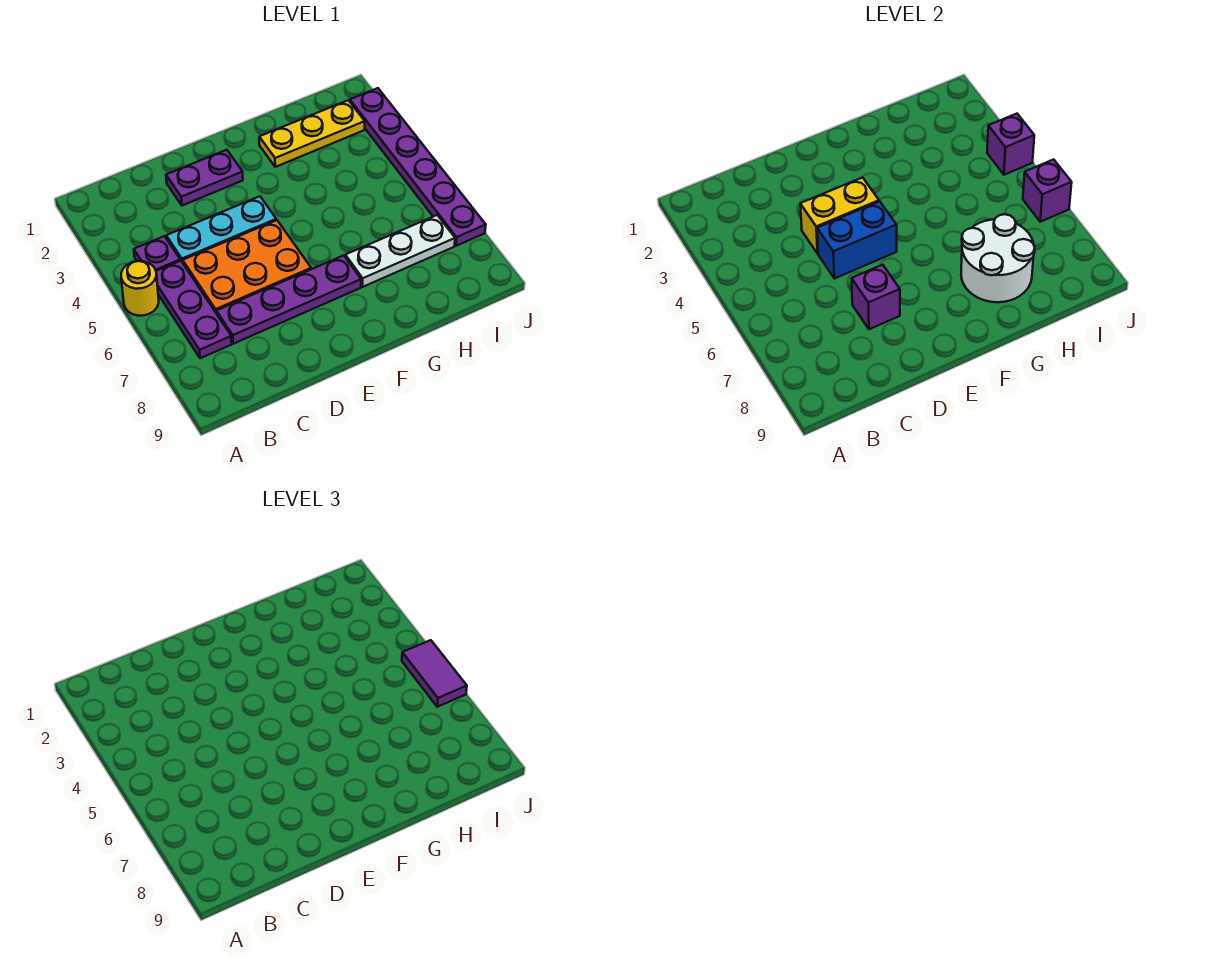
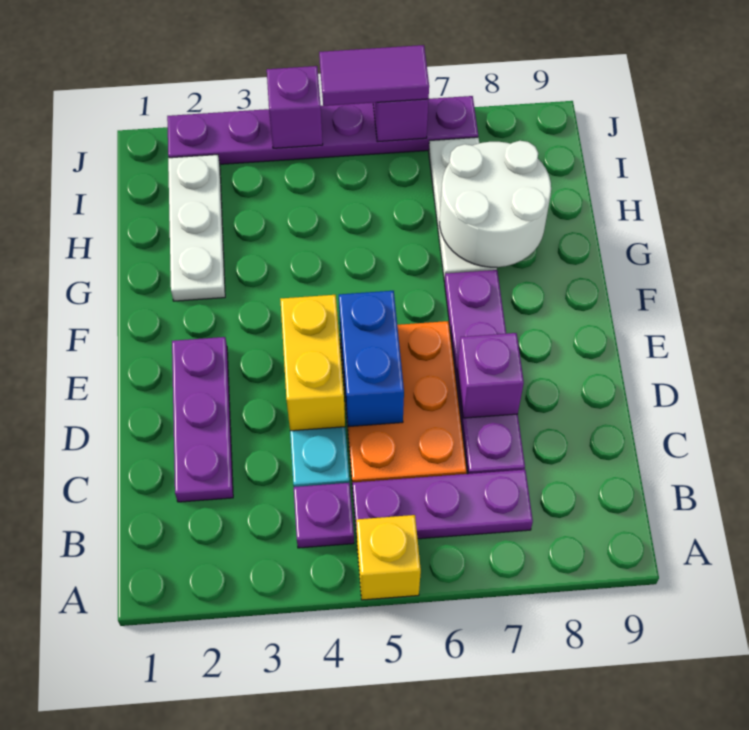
yellow round brick A5 level 1 -> yellow brick A5 level 1
purple plate D2:E2 level 1 -> purple plate C2:E2 level 1
yellow plate G2:I2 level 1 -> white plate G2:I2 level 1

